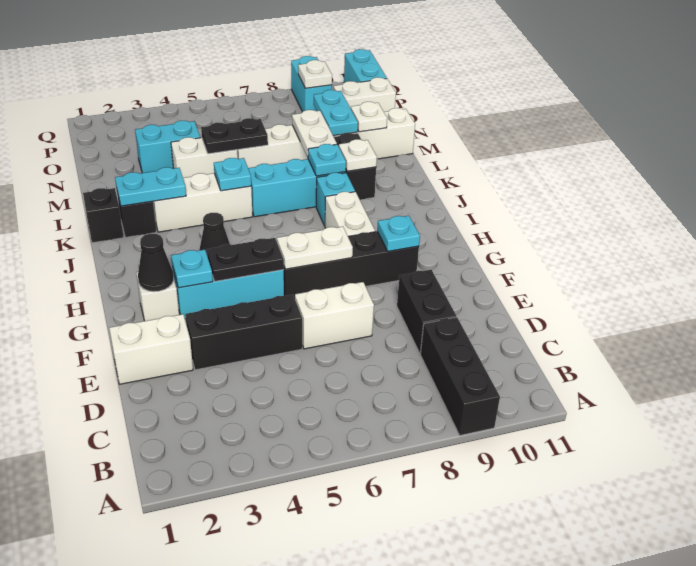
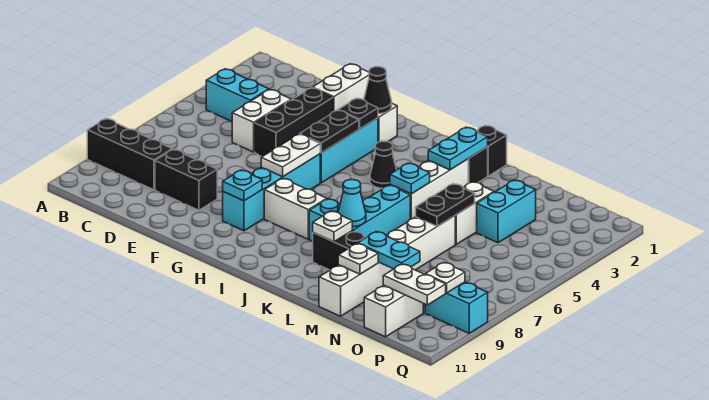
white brick E6:E7 level 1 -> white brick D4:D5 level 1
cyan plate G3 level 2 -> black plate G3 level 2
black brick G6:G9 level 1 -> cyan brick G6:G9 level 1
cyan plate K8 level 2 -> cyan cone K8 level 2
white plate L8:M8 level 2 -> white plate O10:P10 level 2
cyan brick P11:Q11 level 1 -> cyan brick B4:C4 level 1

